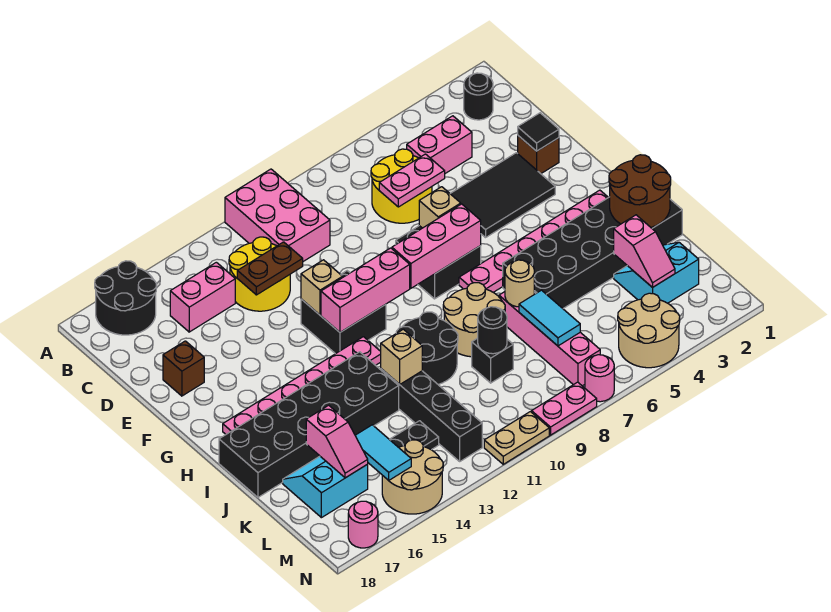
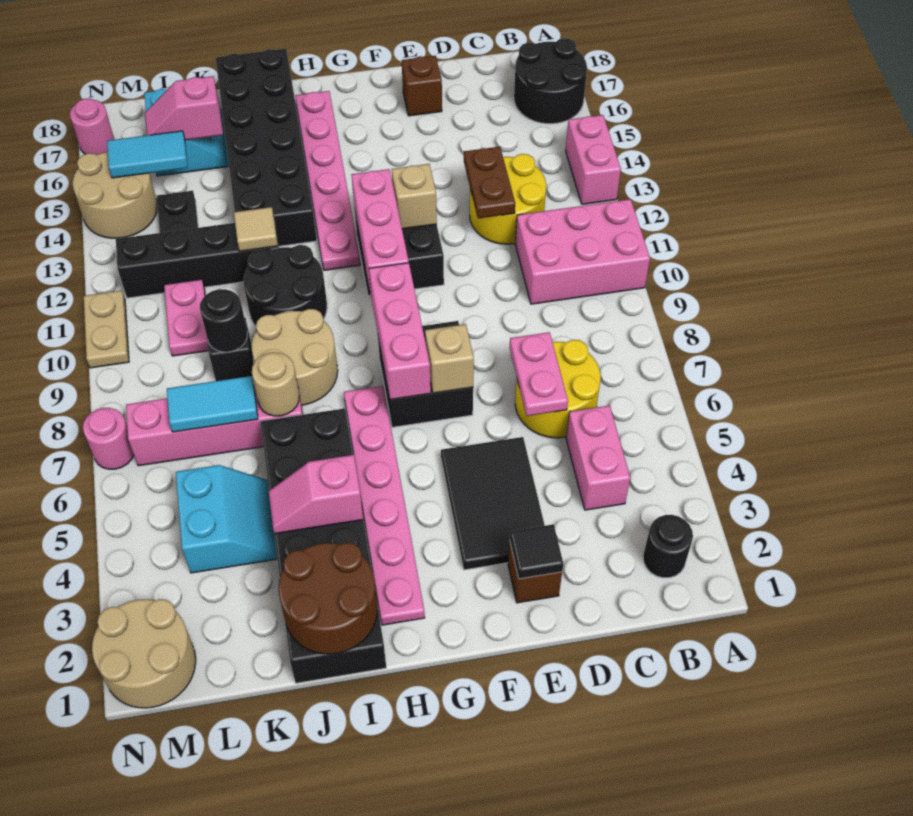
pink brick C14:C15 level 1 -> pink brick A13:A14 level 1
tan brick J12 level 2 -> tan tile J12 level 2
cyan slope K2:L3 level 1 top L -> cyan slope K4:L5 level 1 top L
pink slope K3:L3 level 2 top K -> pink slope I4:J4 level 2 top I
tan round brick M4:N5 level 1 -> tan round brick M1:N2 level 1
pink plate N8:N9 level 1 -> pink plate L10:L11 level 1

